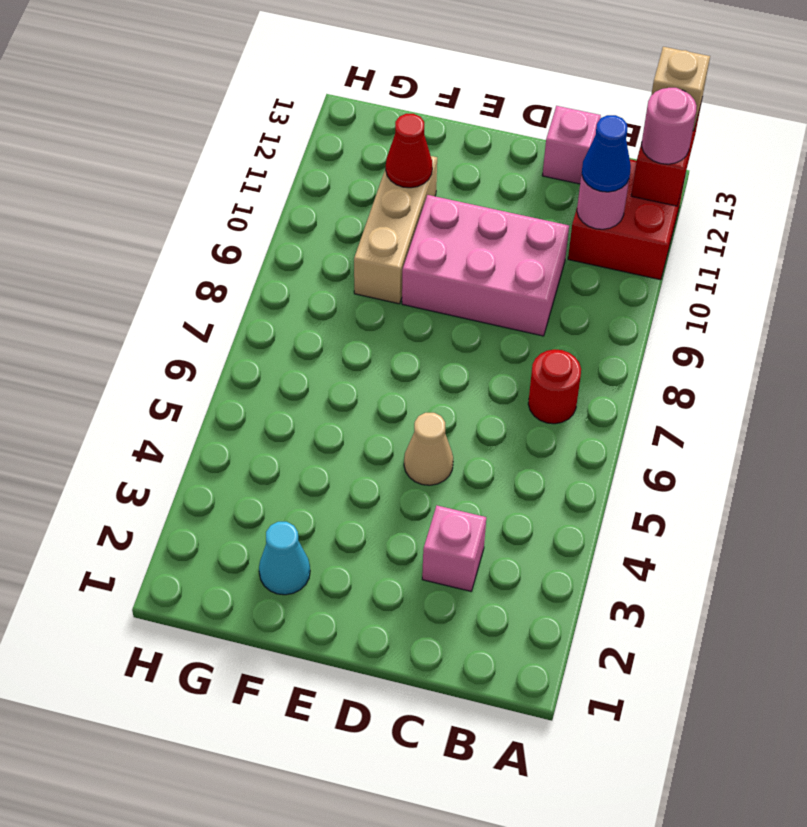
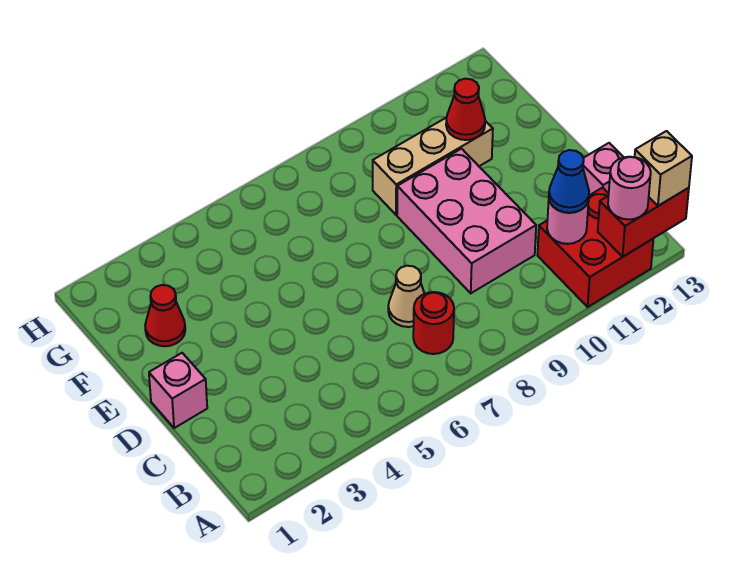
pink brick C3 level 1 -> pink brick D1 level 1
tan cone D5 level 1 -> tan cone C7 level 1
cyan cone F2 level 1 -> red cone F2 level 1

